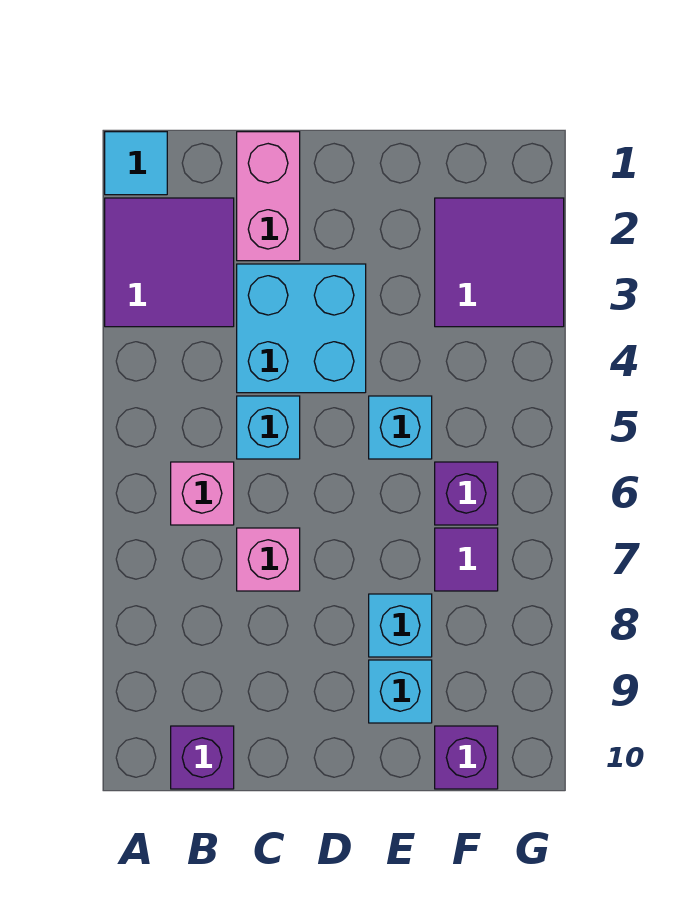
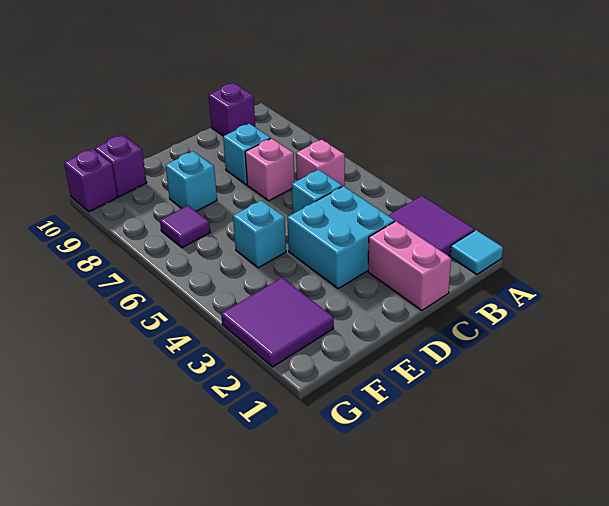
cyan brick E9 level 1 -> cyan brick C8 level 1
purple brick F6 level 1 -> purple brick G10 level 1

